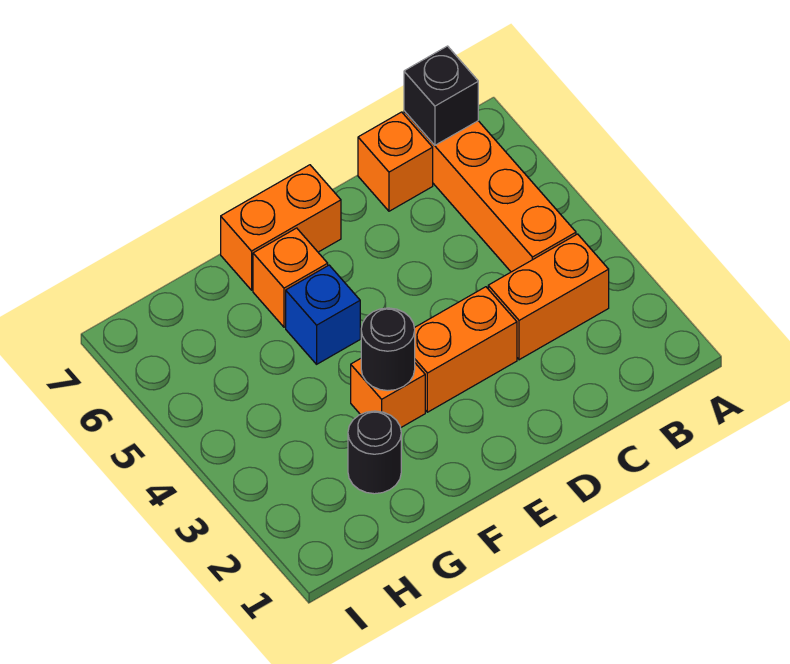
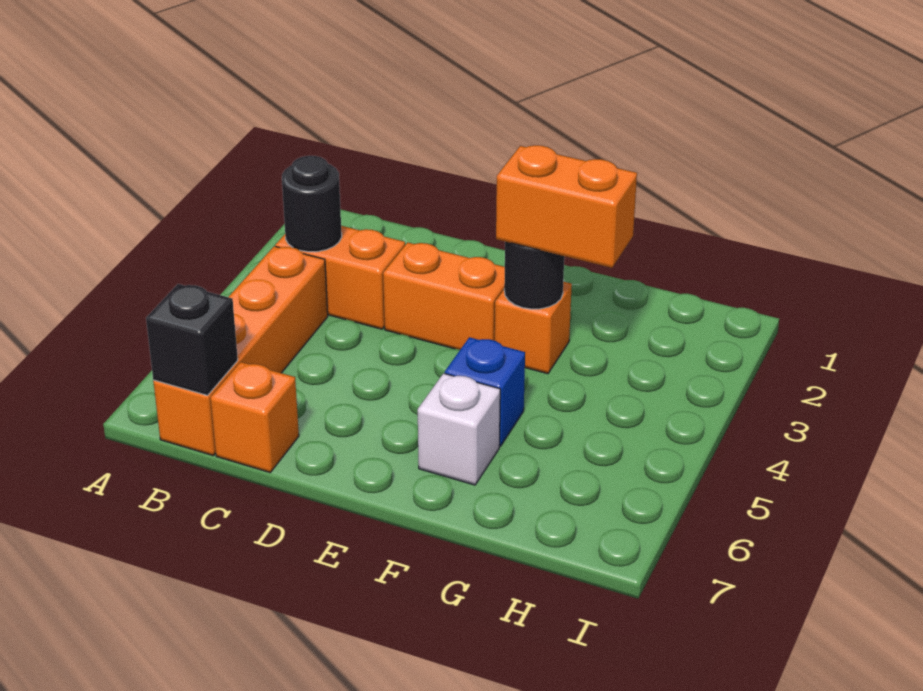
orange brick E7:F7 level 1 -> orange brick F3:G3 level 3
orange brick F6 level 1 -> white brick F6 level 1
black round brick G2 level 1 -> black round brick B3 level 2

